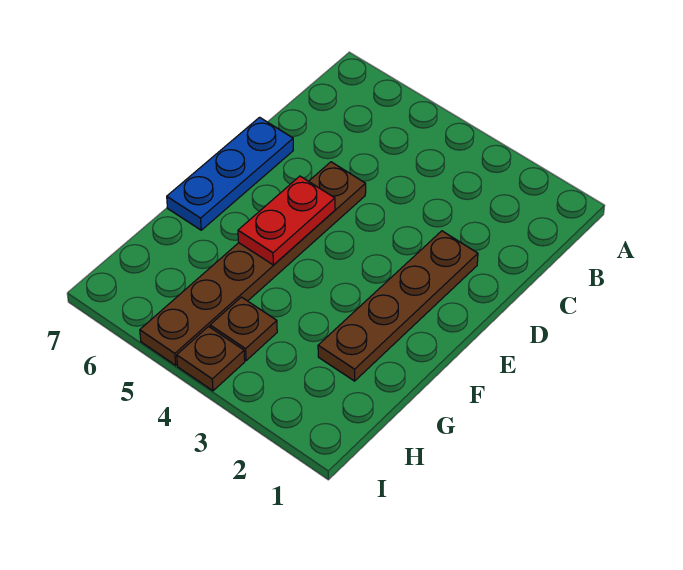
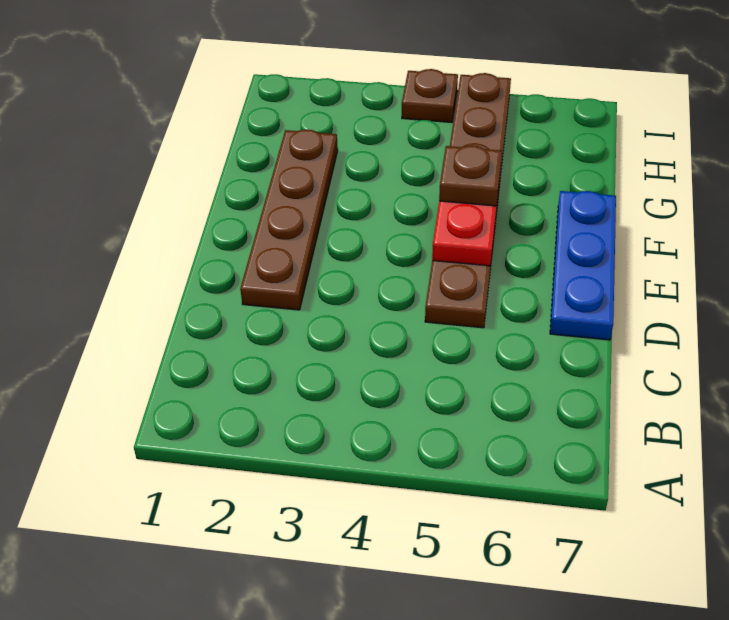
brown plate H4 level 1 -> brown plate F5 level 3

